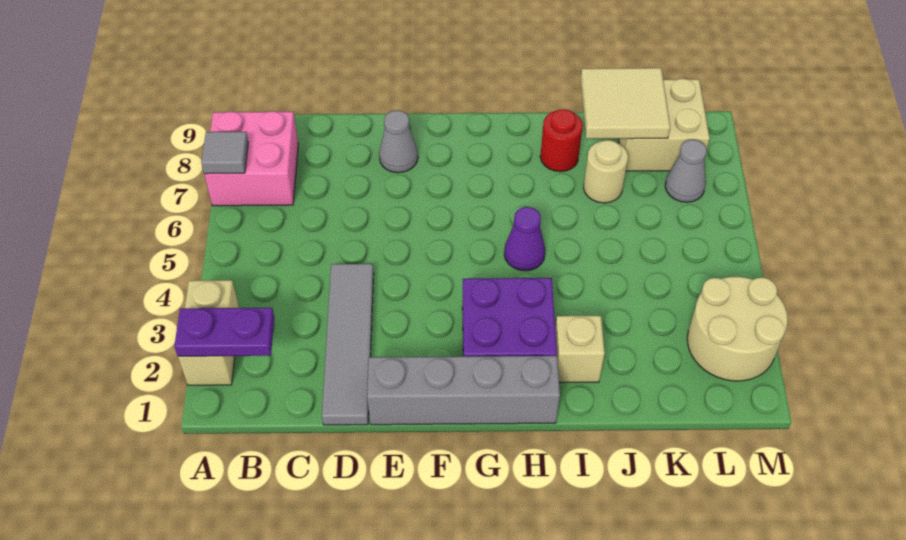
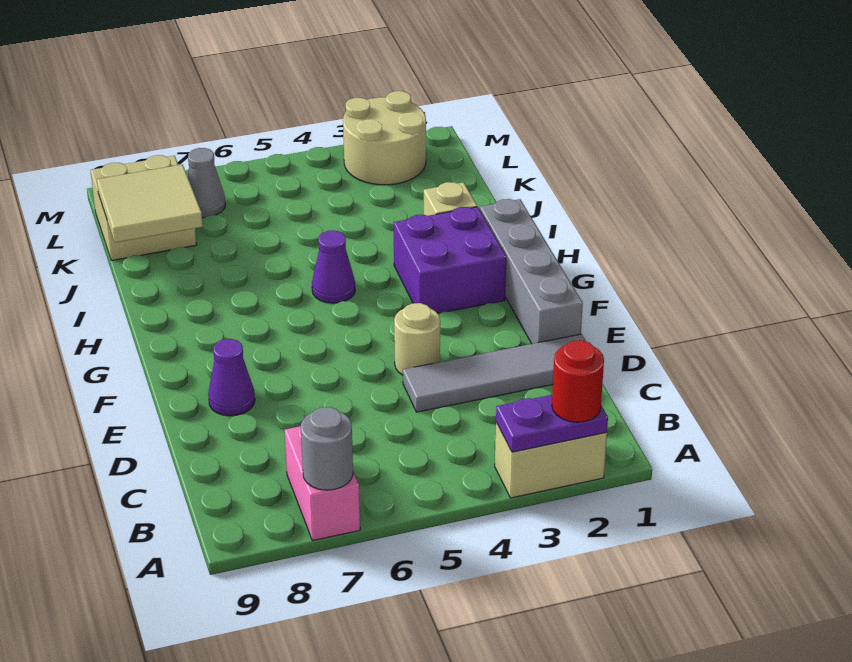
purple plate A2:B2 level 2 -> purple plate A2:A3 level 2
pink brick A7:B8 level 1 -> pink brick A7:B7 level 1
grey tile A7 level 2 -> grey round brick A7 level 2
grey cone E8 level 1 -> purple cone E8 level 1
red round brick I8 level 1 -> red round brick A2 level 3
tan round brick J7 level 1 -> tan round brick E4 level 1

